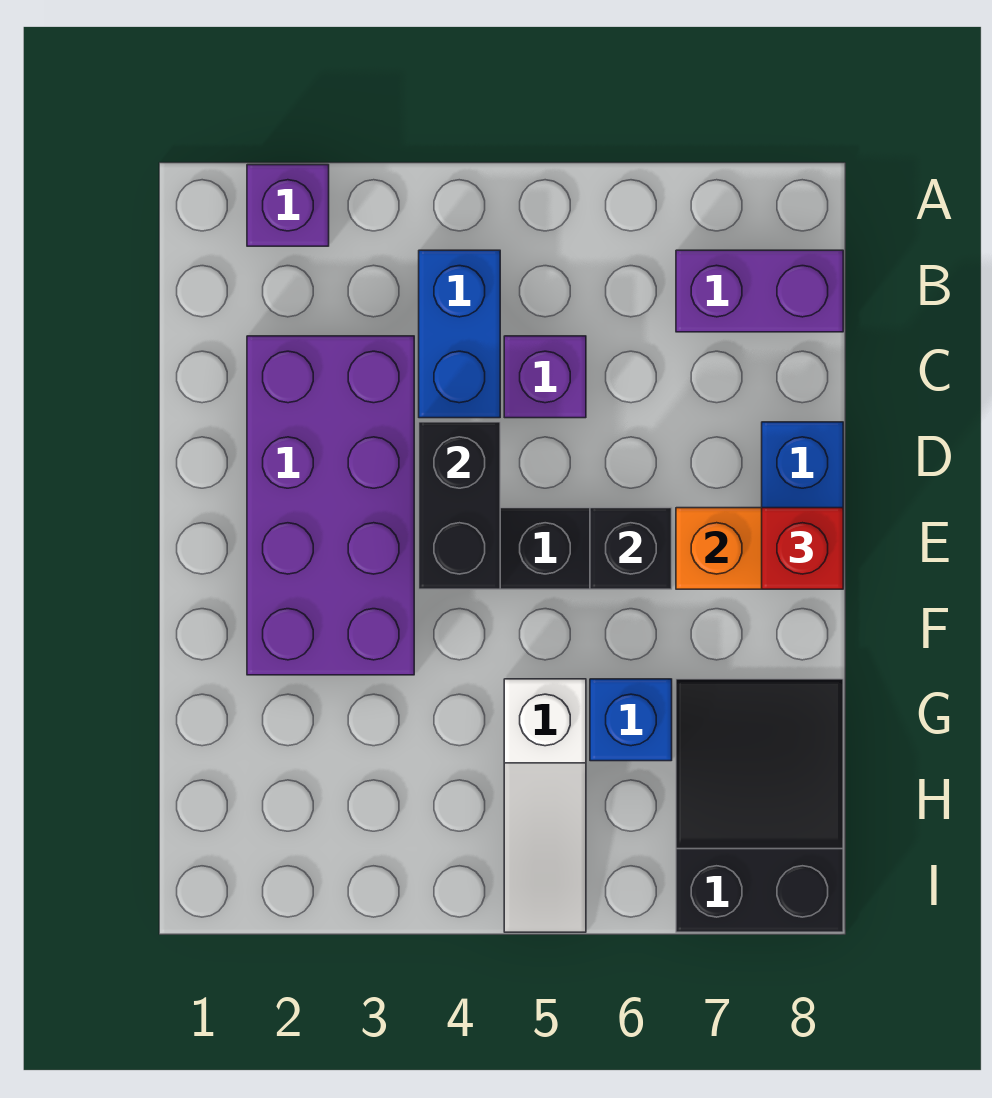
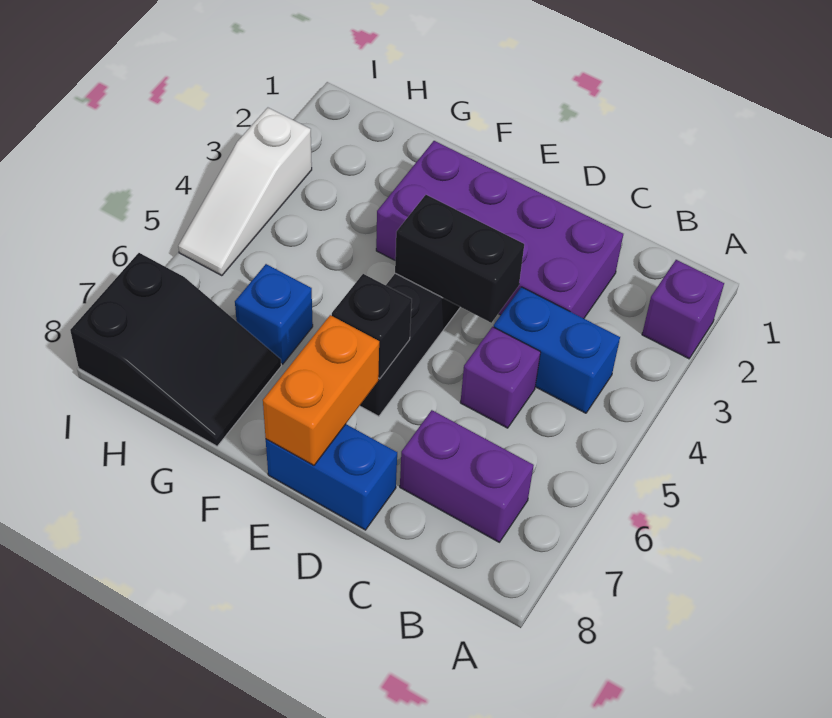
purple brick B7:B8 level 1 -> purple brick B7:C7 level 1
red brick E8 level 3 -> none
white slope G5:I5 level 1 top G -> white slope I3:I5 level 1 top 3

